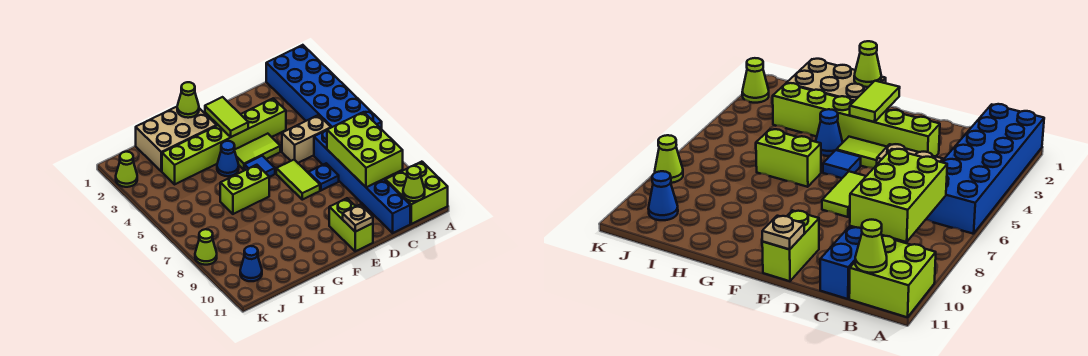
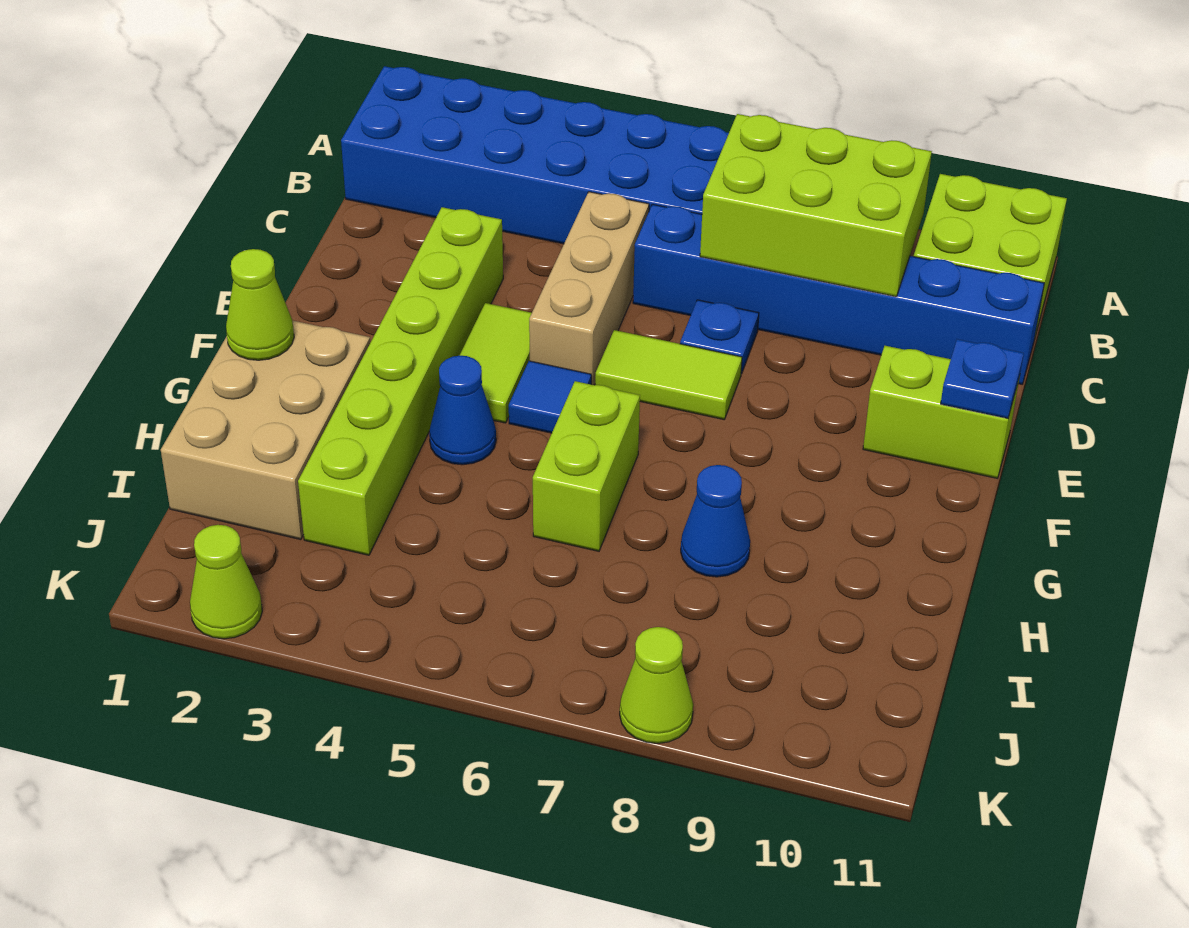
lime cone B11 level 2 -> none
tan brick C5:D5 level 1 -> tan brick C5:E5 level 1
tan plate E11 level 2 -> blue plate E11 level 2
lime tile F2:F3 level 2 -> none
blue cone J10 level 1 -> blue cone H8 level 1

